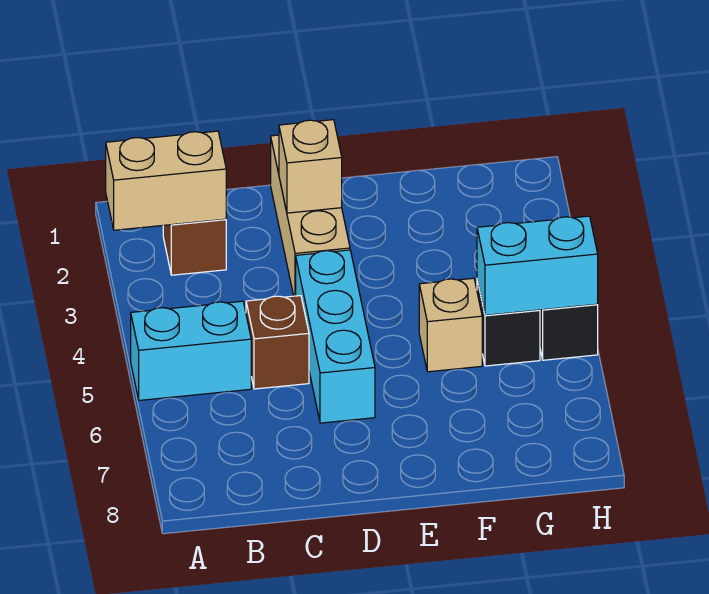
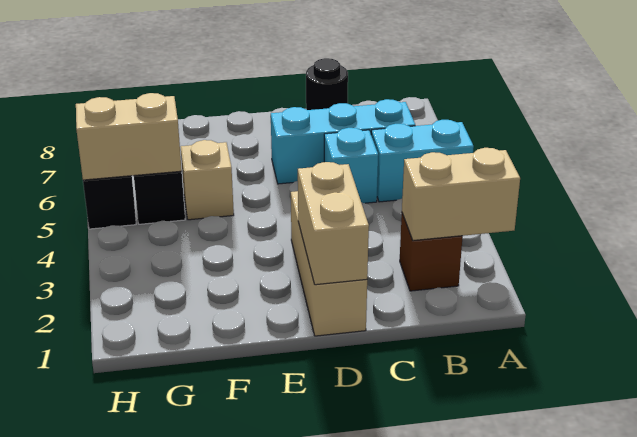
brown brick C5 level 1 -> cyan brick C5 level 1
none -> black round brick C8 level 1
tan brick D2 level 2 -> tan brick D1:D2 level 2
cyan brick D4:D6 level 1 -> cyan brick B6:D6 level 1
cyan brick G5:H5 level 2 -> tan brick G5:H5 level 2

